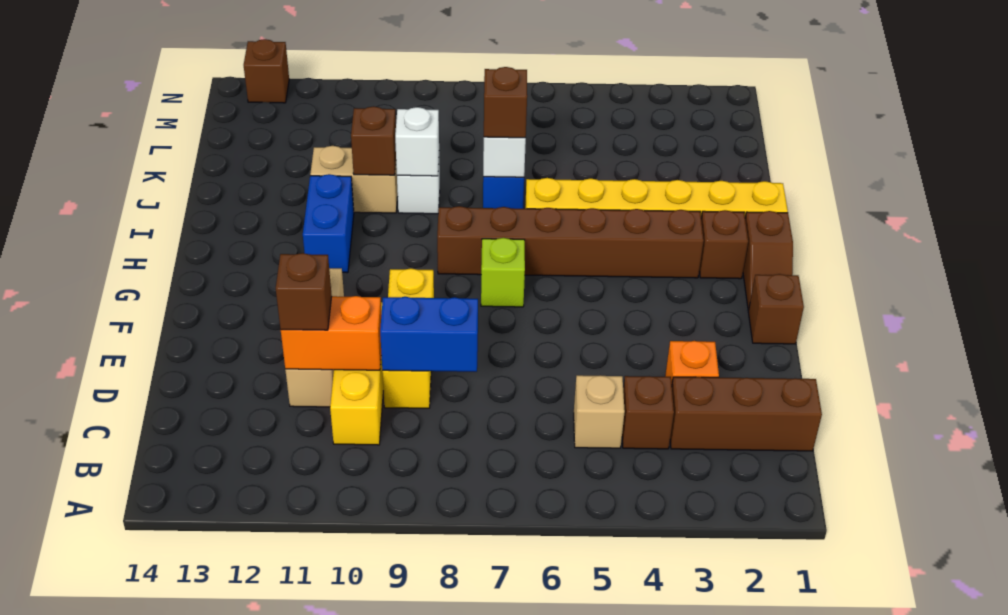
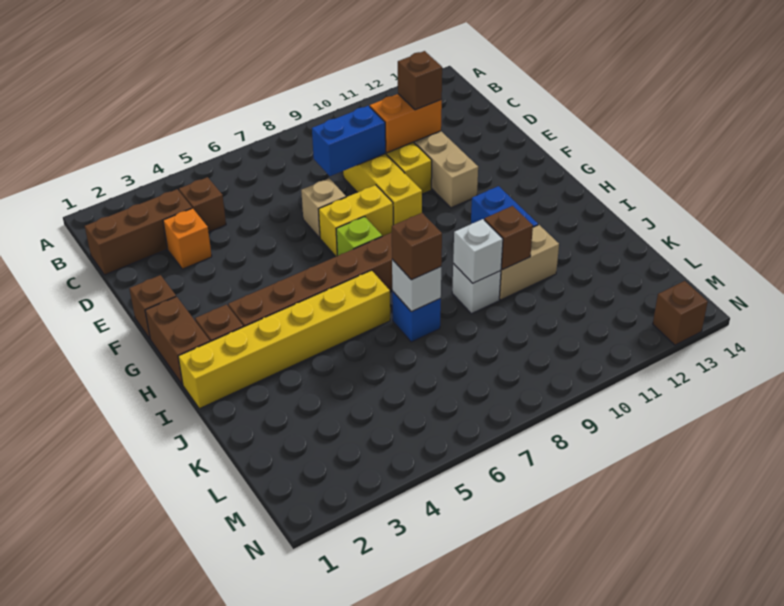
tan brick C5 level 1 -> tan brick E7 level 1
none -> yellow brick F7:F8 level 1
brown slope G1:H1 level 1 top H -> brown brick G1:H1 level 1

